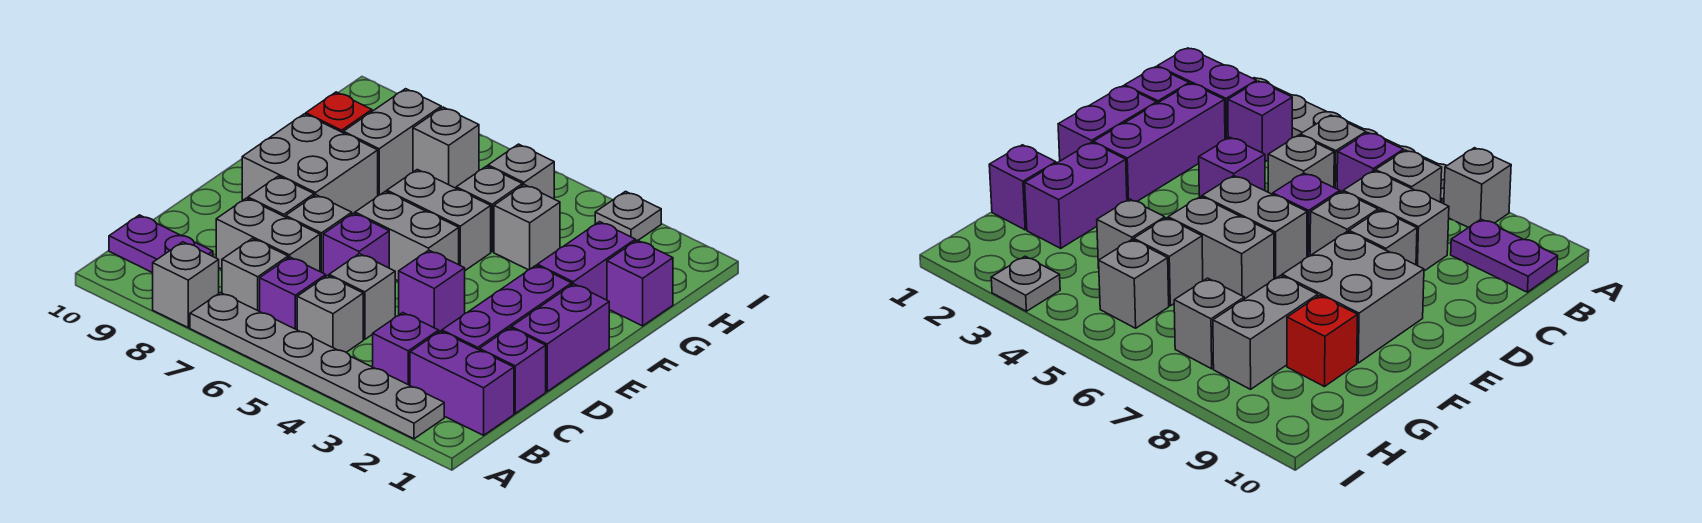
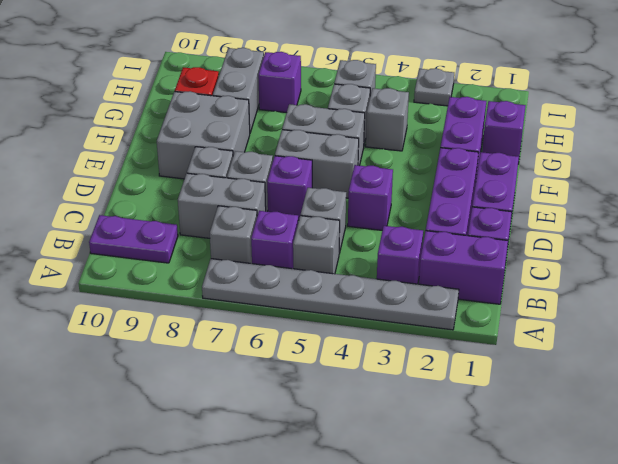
grey brick A8 level 1 -> none
grey brick H7 level 1 -> purple brick H7 level 1

